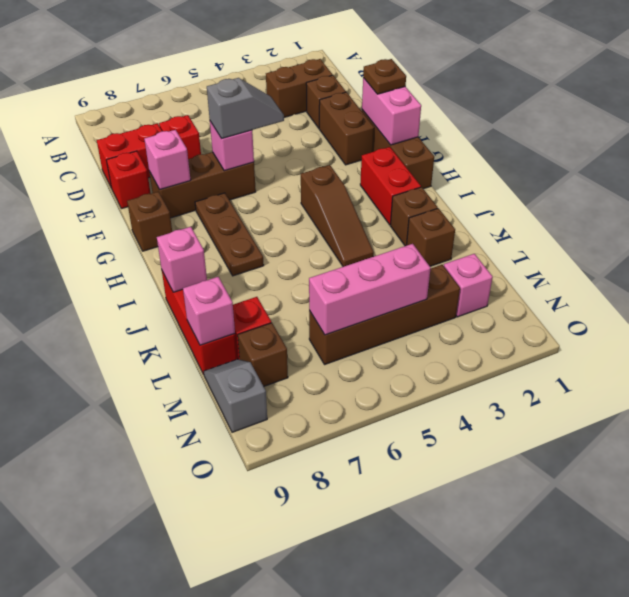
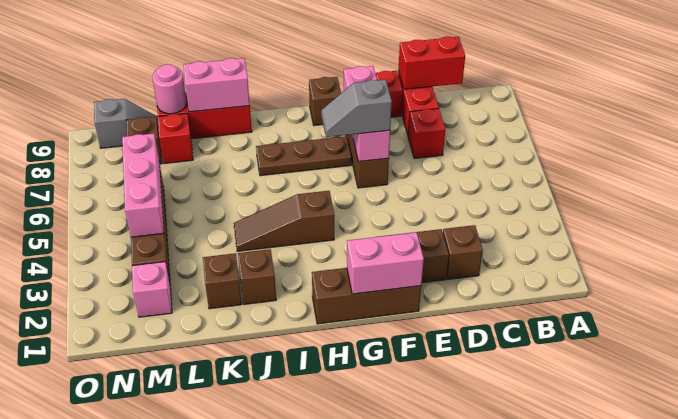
brown brick C2:C3 level 1 -> none
brown plate F1 level 3 -> none
grey slope F5:F6 level 3 top 6 -> grey slope F6:G6 level 3 top F
red brick H2:I2 level 1 -> red brick C9:D9 level 2
pink brick J9 level 2 -> pink brick J9:K9 level 2
pink brick L9 level 2 -> pink round brick L9 level 2

